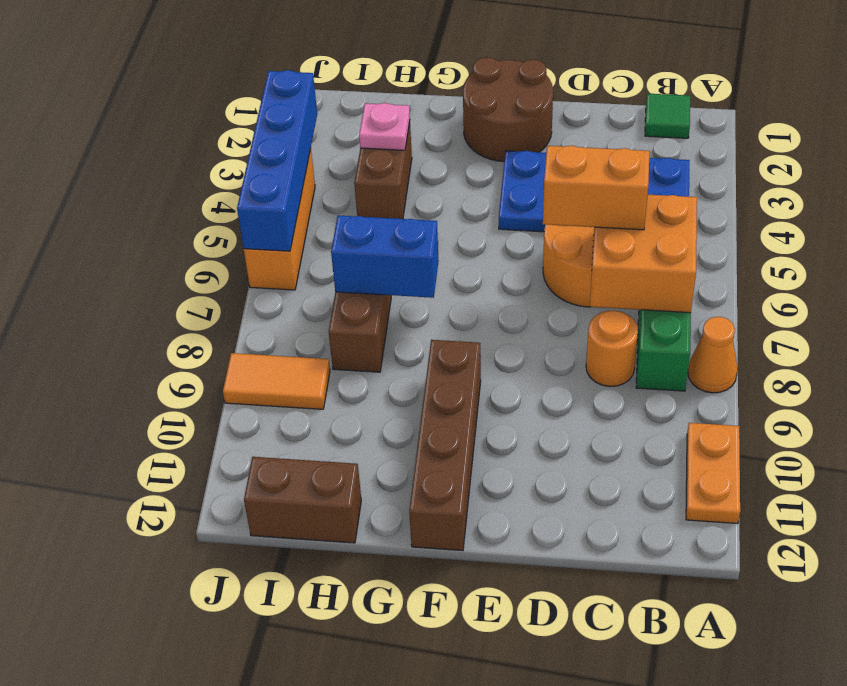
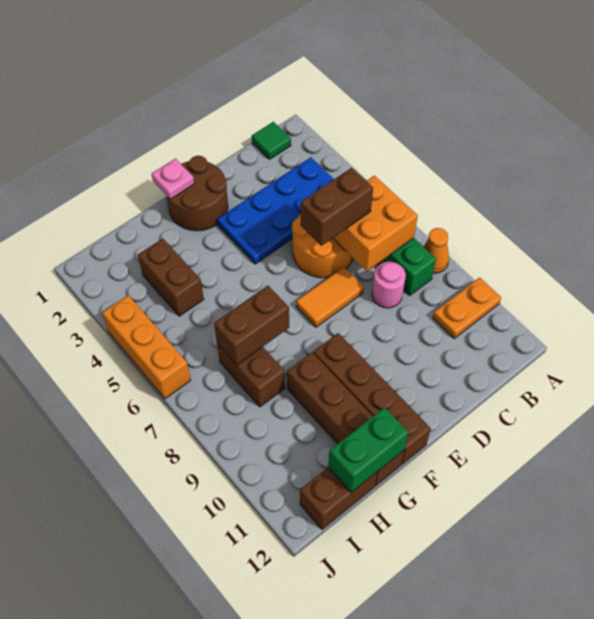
orange plate A10:A11 level 1 -> orange plate A10:B10 level 1
orange brick C6:D6 level 3 -> brown brick C6:D6 level 3
orange round brick C8 level 1 -> pink round brick C8 level 1
blue brick G7:H7 level 2 -> brown brick G7:H7 level 2
none -> brown brick G9:G12 level 1
none -> green brick G12:H12 level 2
pink plate H3 level 2 -> pink plate F1 level 2
orange tile I9:J9 level 1 -> orange tile D7:E7 level 1
blue brick J3:J6 level 2 -> none

